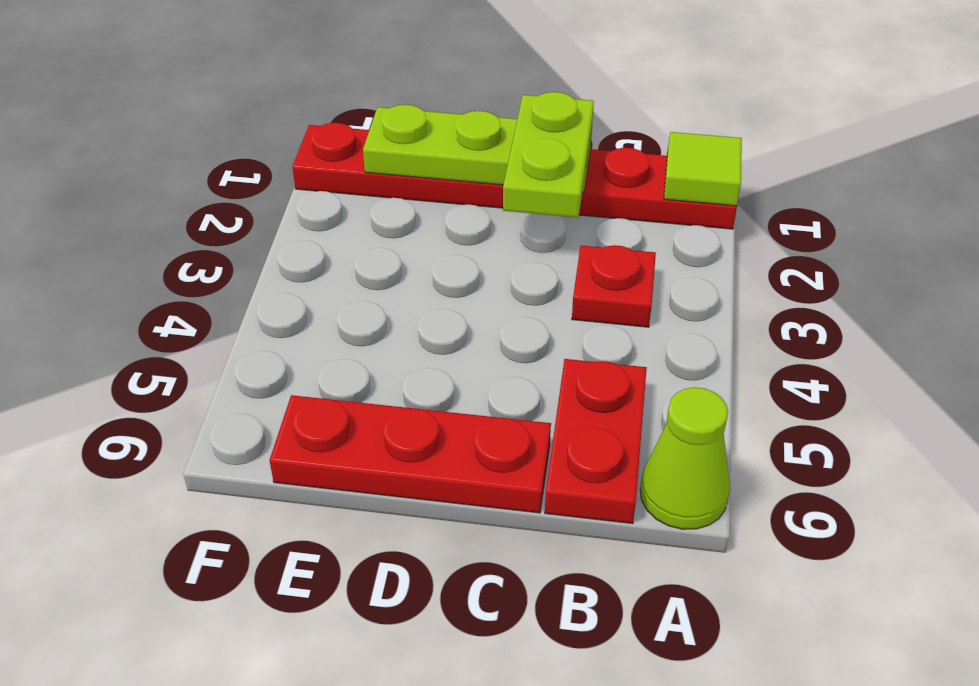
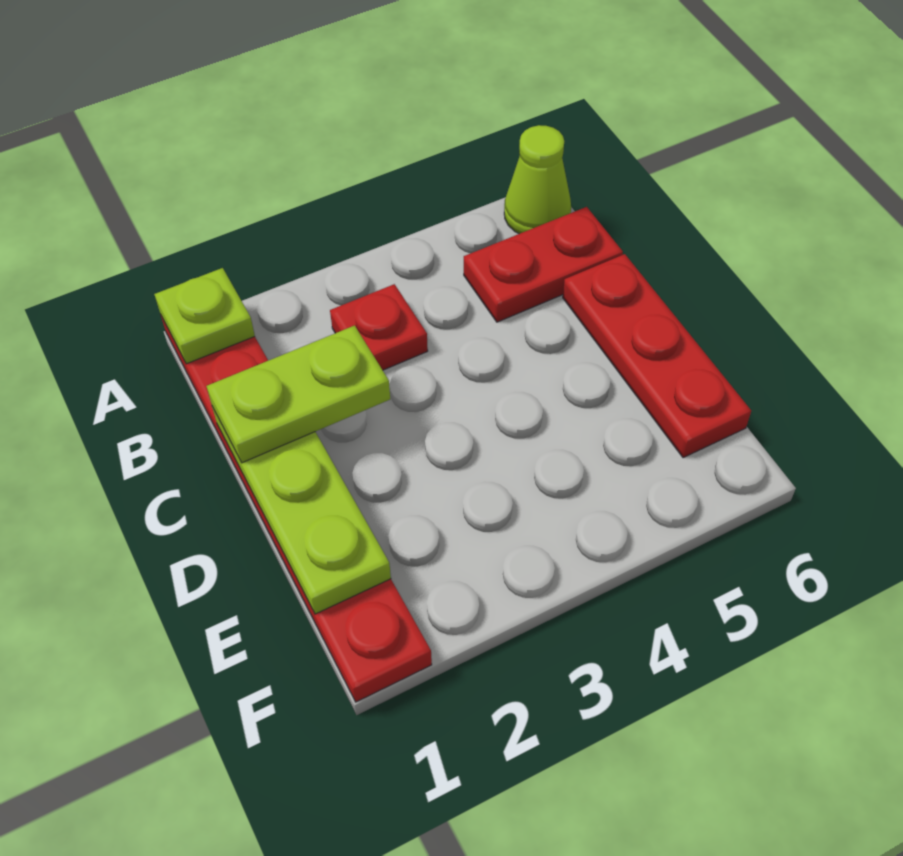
lime tile A1 level 2 -> lime plate A1 level 2

